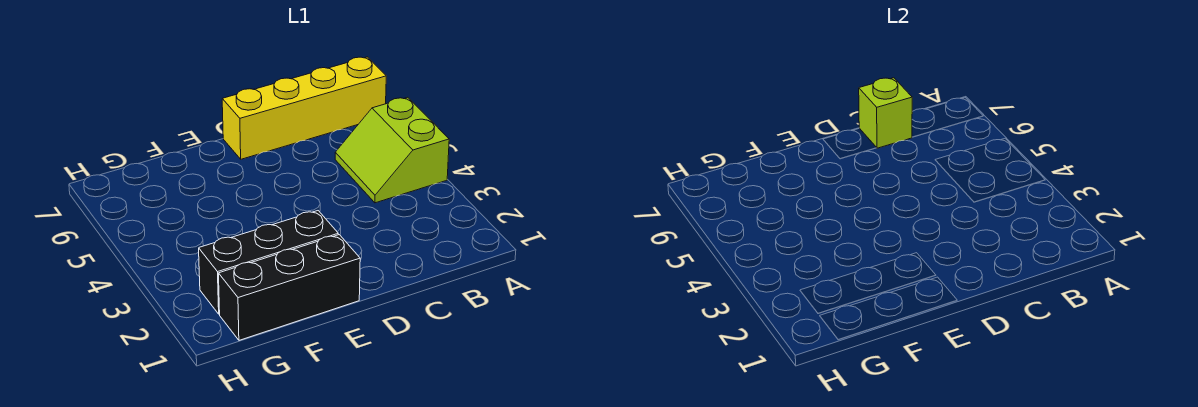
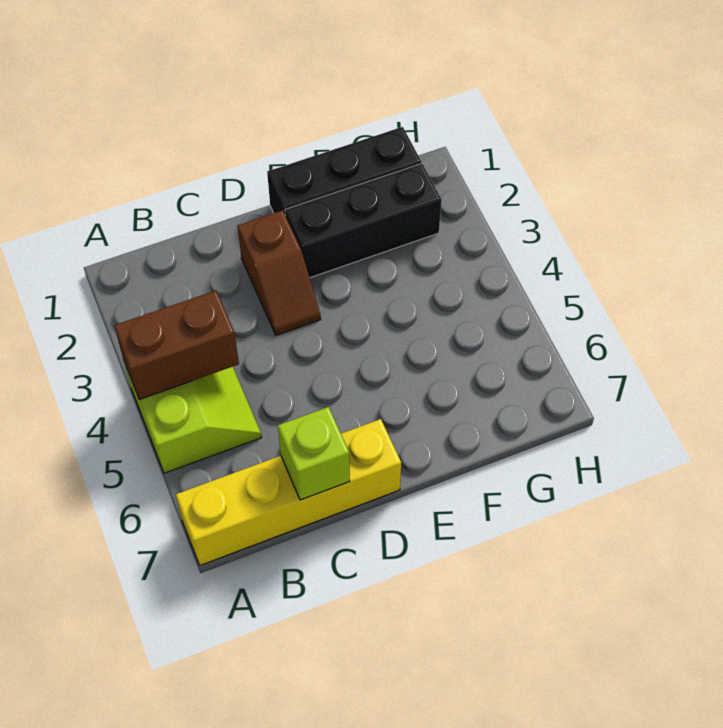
none -> brown brick A4:B4 level 2
none -> brown slope D2:D3 level 1 top 2

